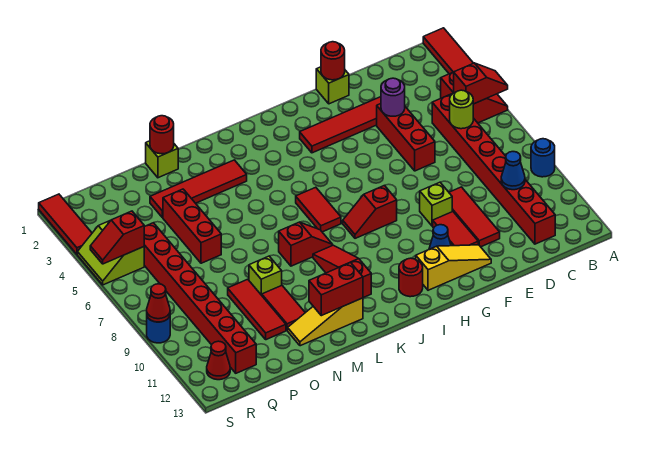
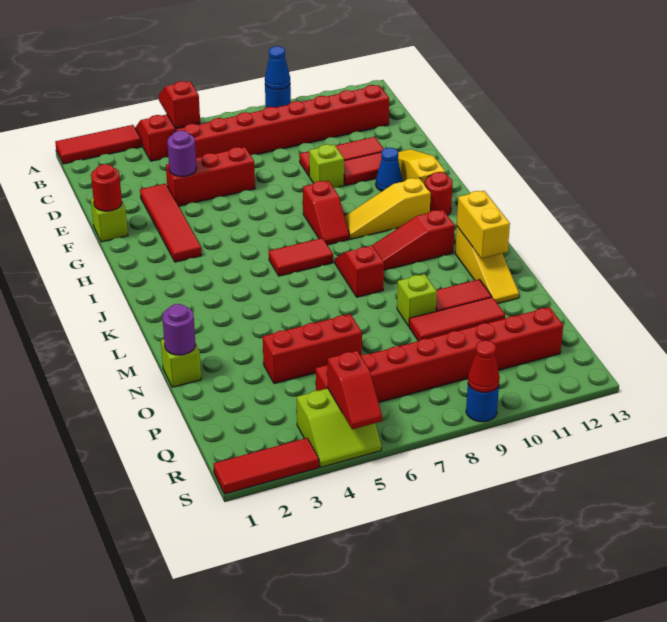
lime round brick C6 level 2 -> none
blue cone C10 level 2 -> blue cone A9 level 2
none -> yellow slope I9:I11 level 1 top 11
red tile L3:O3 level 1 -> none
red brick L12:M12 level 2 -> yellow brick L12:M12 level 2
red round brick N1 level 2 -> purple round brick N1 level 2
red cone R12 level 1 -> none

